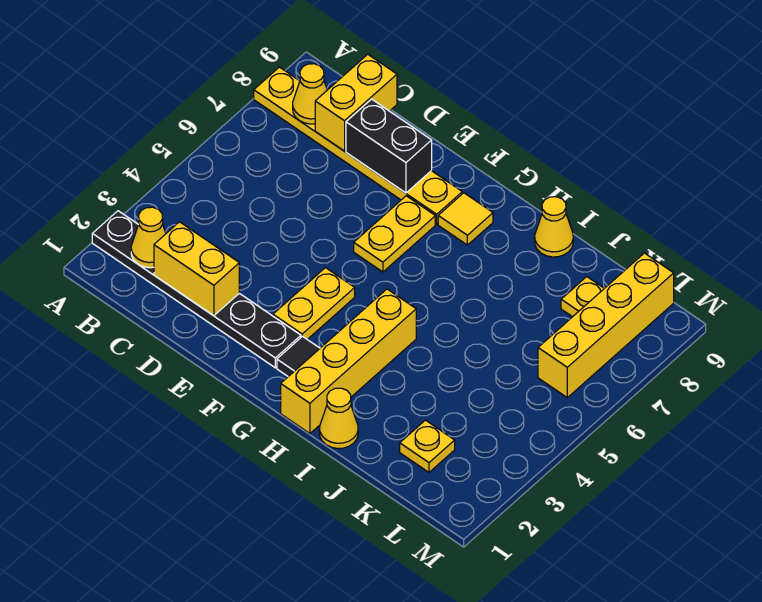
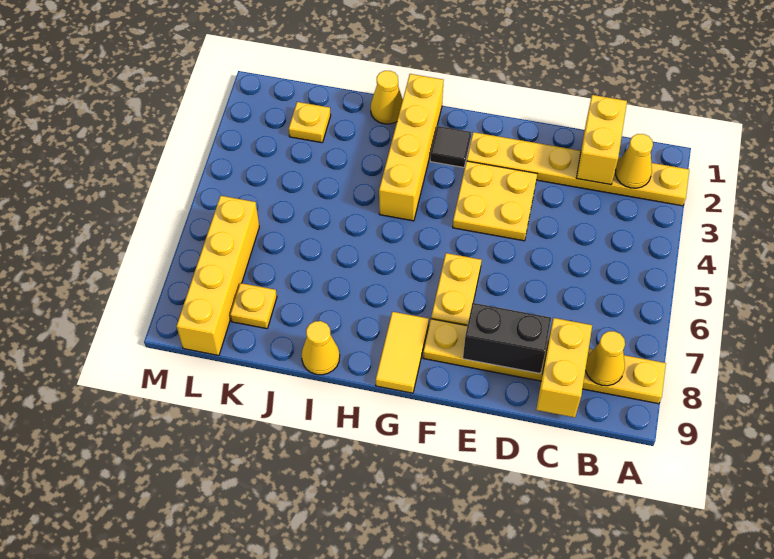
black plate A2:F2 level 1 -> yellow plate A2:F2 level 1
yellow brick C2:D2 level 2 -> yellow brick C1:C2 level 2
yellow plate F3:F4 level 1 -> yellow plate E3:F4 level 1
yellow tile G8 level 1 -> yellow tile G8:G9 level 1

